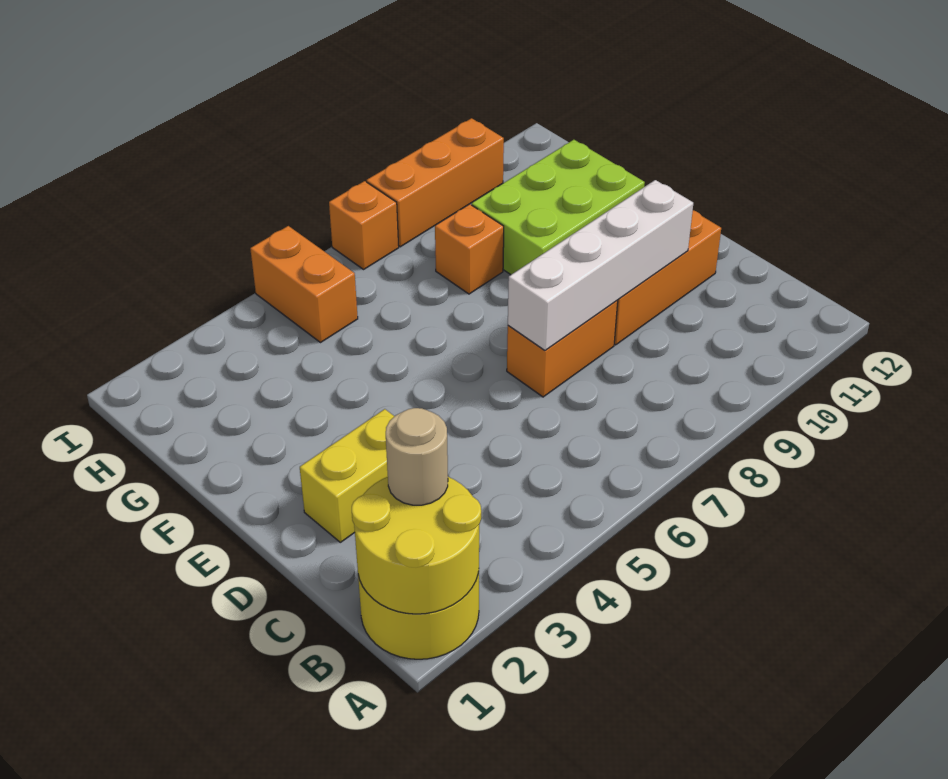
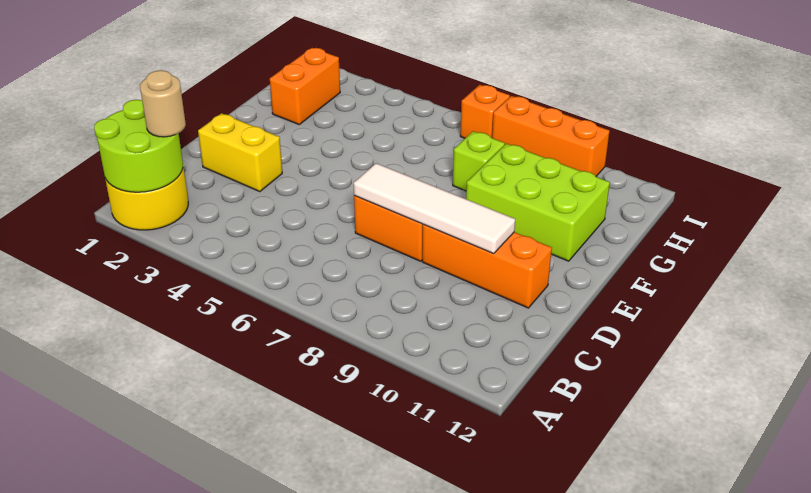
yellow round brick A1:B2 level 2 -> lime round brick A1:B2 level 2
white brick D7:D10 level 2 -> white tile D7:D10 level 2
orange brick G8 level 1 -> lime brick G8 level 1
orange brick H5:I5 level 1 -> orange brick G2:H2 level 1

